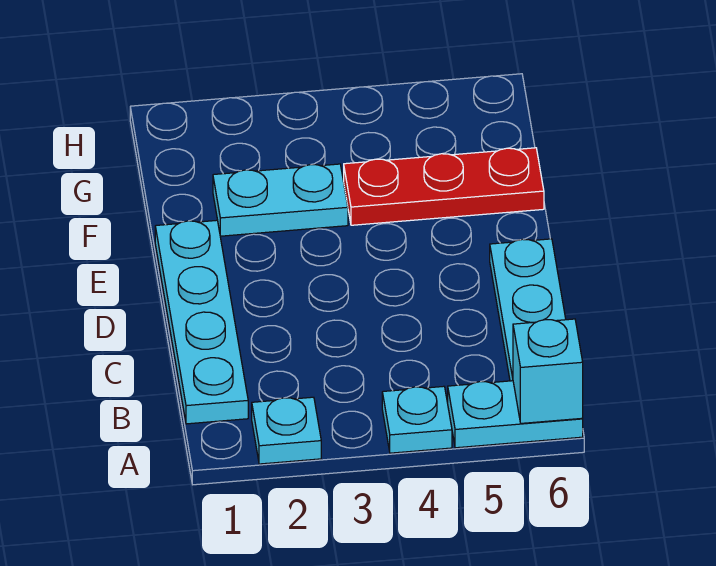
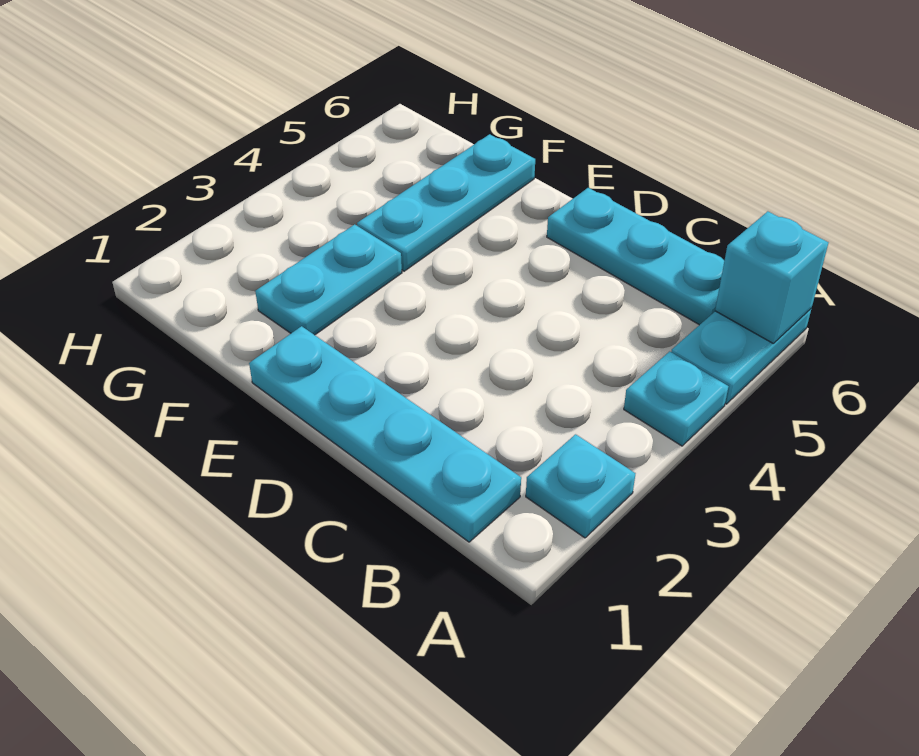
red plate F4:F6 level 1 -> cyan plate F4:F6 level 1

